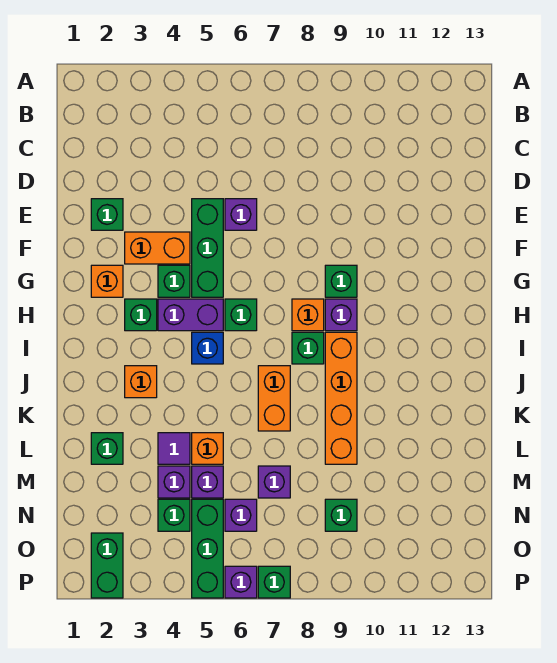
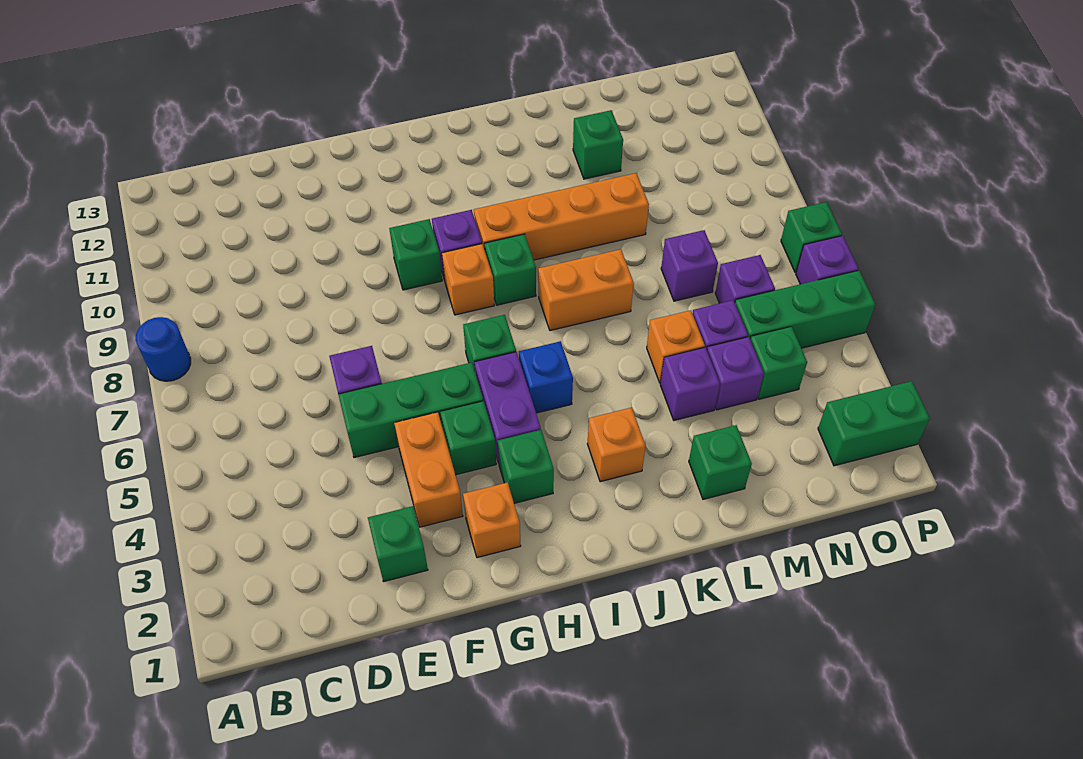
none -> blue round brick A8 level 1
purple tile L4 level 1 -> purple brick L4 level 1
green brick N9 level 1 -> green brick L11 level 1

